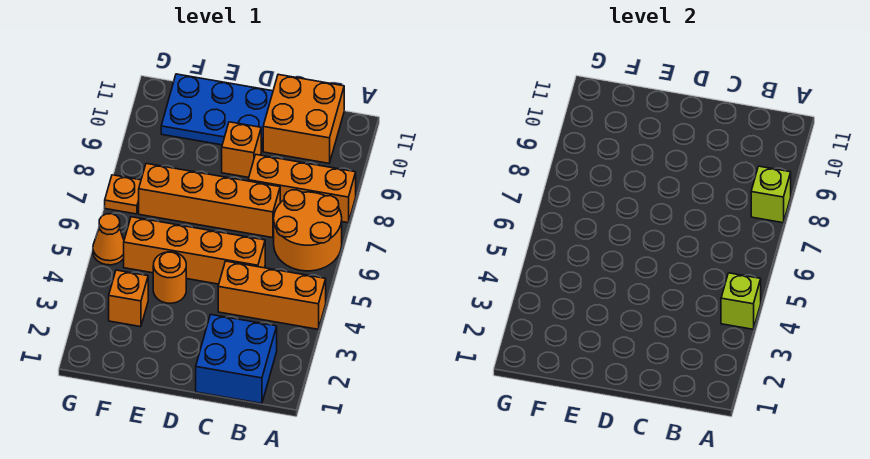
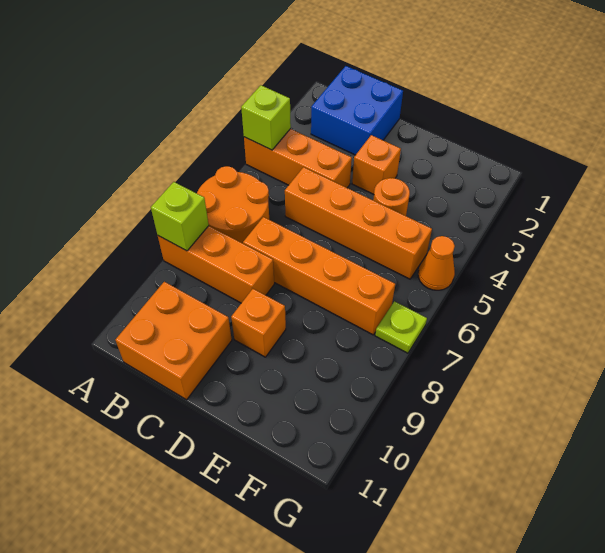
blue plate D10:F11 level 1 -> none
orange brick F3 level 1 -> orange brick D3 level 1
orange plate G7 level 1 -> lime plate G7 level 1

